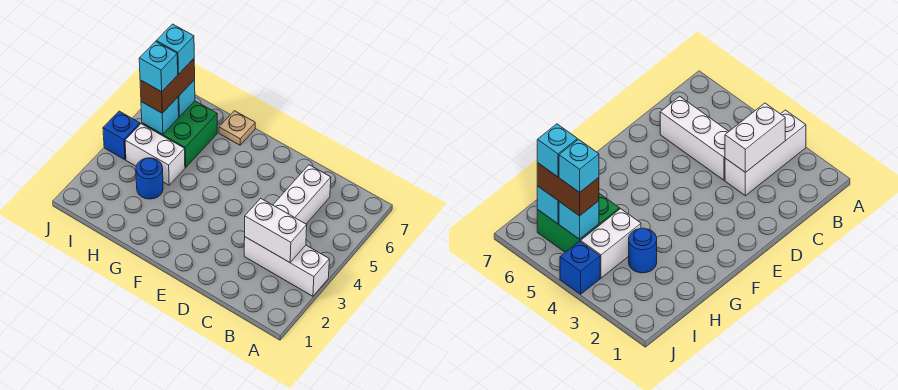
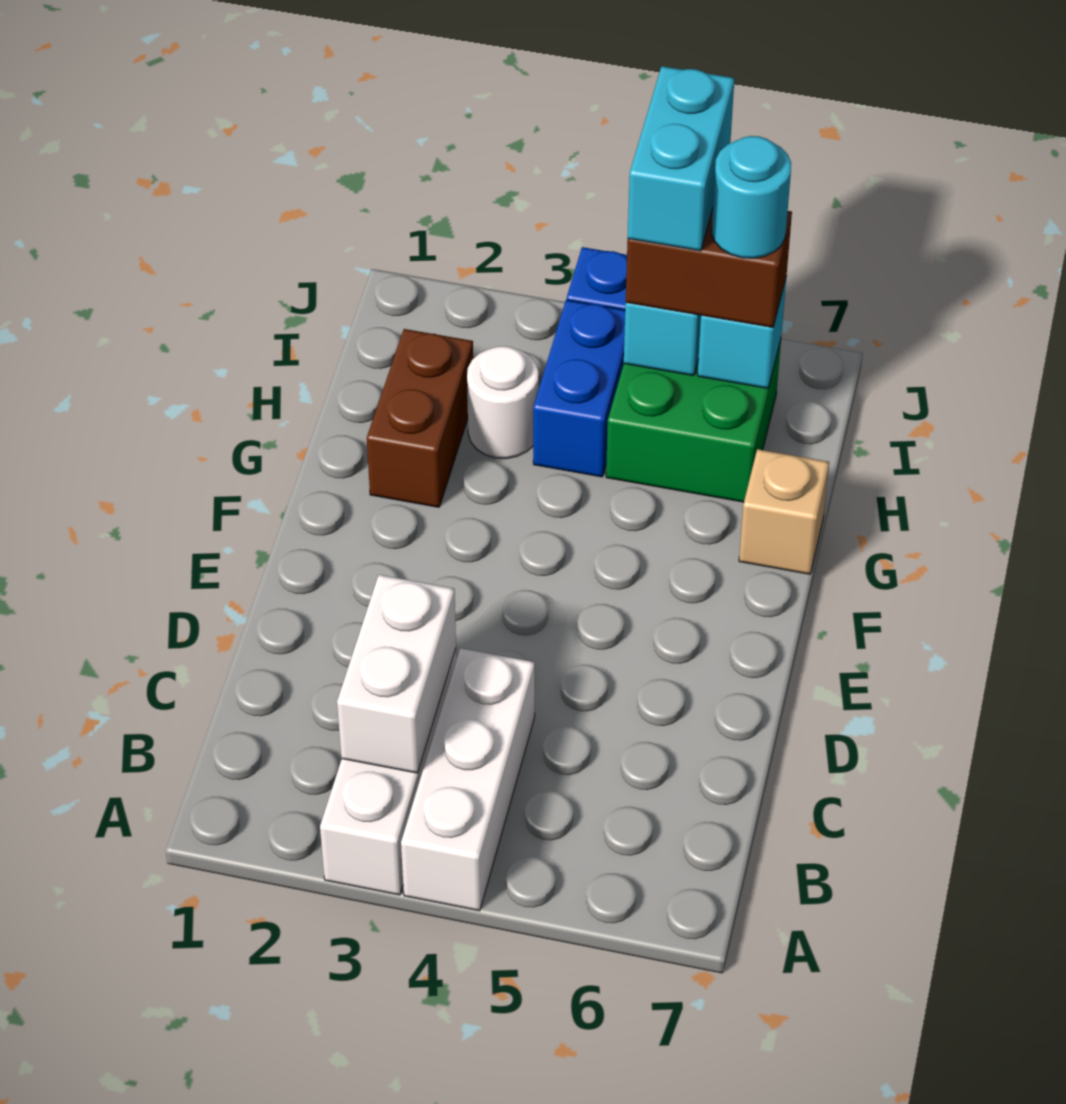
white brick C4:C6 level 1 -> white brick A4:C4 level 1
none -> brown brick G2:H2 level 1
tan plate G7 level 1 -> tan brick G7 level 1
blue round brick H3 level 1 -> white round brick H3 level 1
white brick H4:I4 level 1 -> blue brick H4:I4 level 1
cyan brick I5 level 4 -> cyan brick I5:J5 level 4
cyan brick I6 level 4 -> cyan round brick I6 level 4

